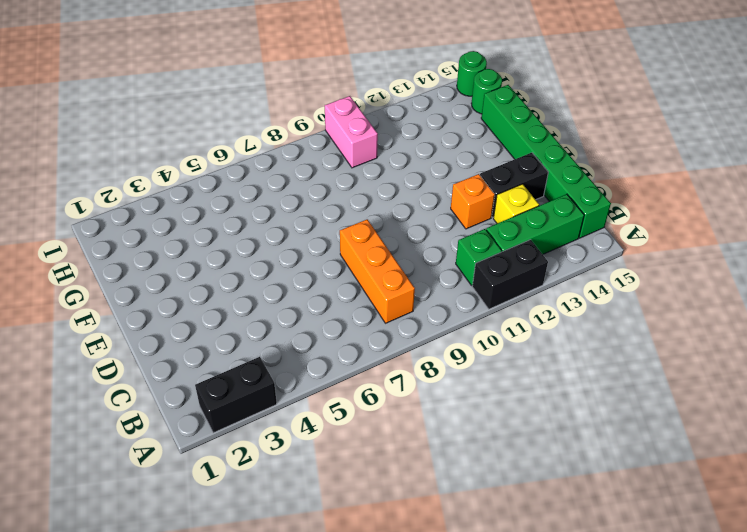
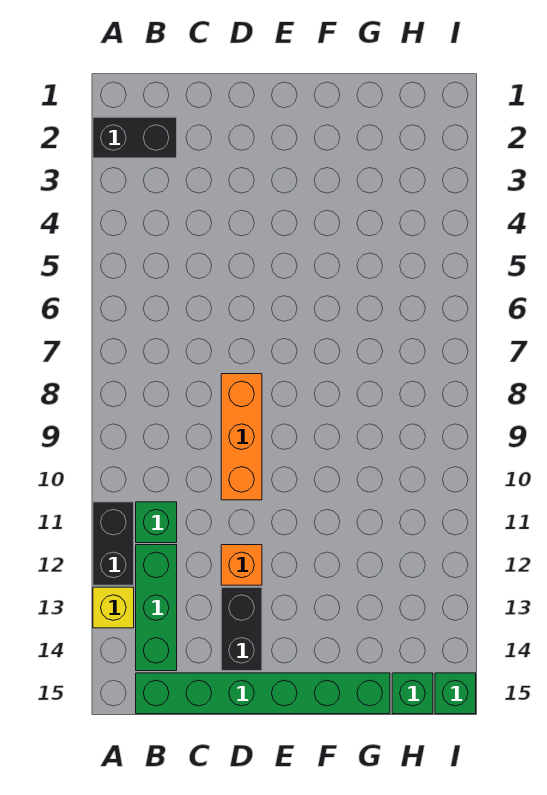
black brick A2:A3 level 1 -> black brick A2:B2 level 1
orange brick B8:D8 level 1 -> orange brick D8:D10 level 1
yellow brick C13 level 1 -> yellow brick A13 level 1
pink brick H10:I10 level 1 -> none
green round brick H15 level 1 -> green brick H15 level 1
green round brick I15 level 1 -> green brick I15 level 1

